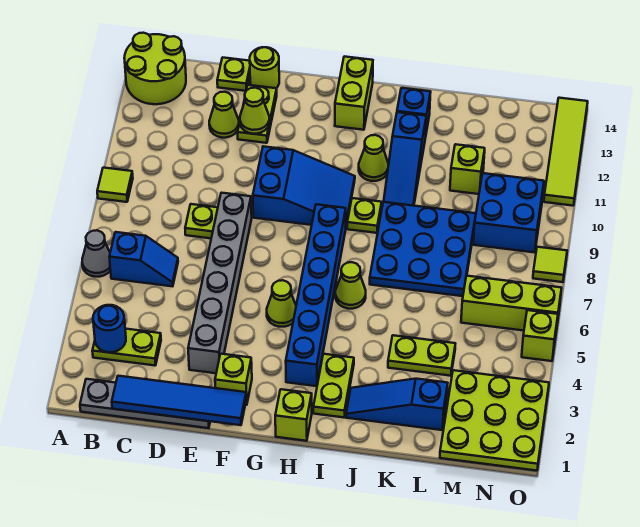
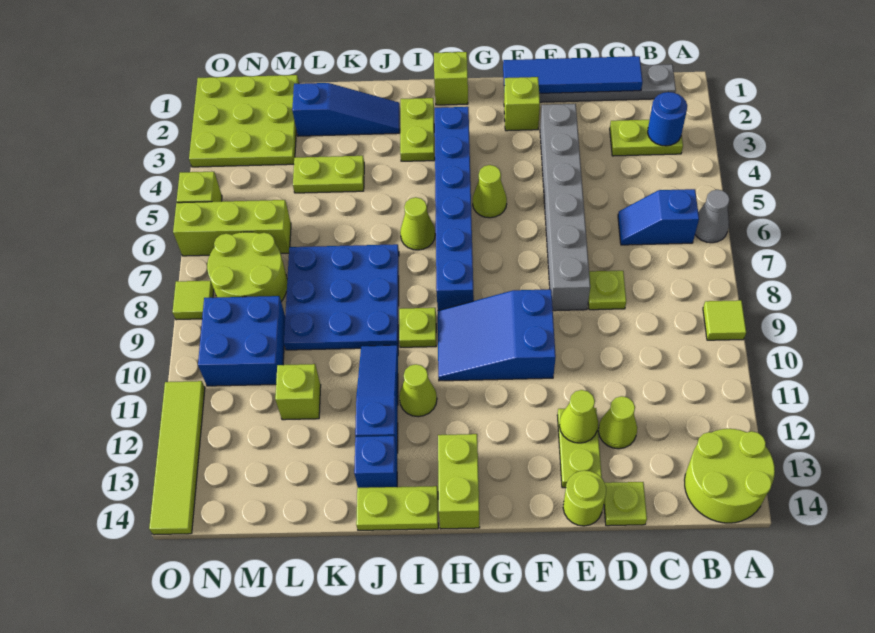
none -> lime plate I14:J14 level 1
none -> lime round brick M7:N8 level 1

